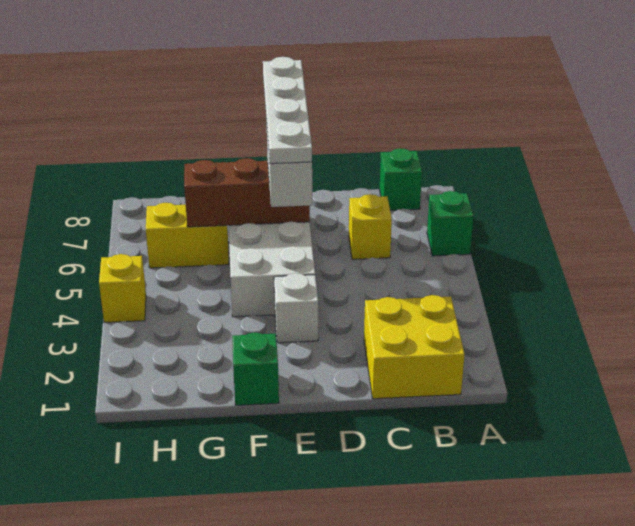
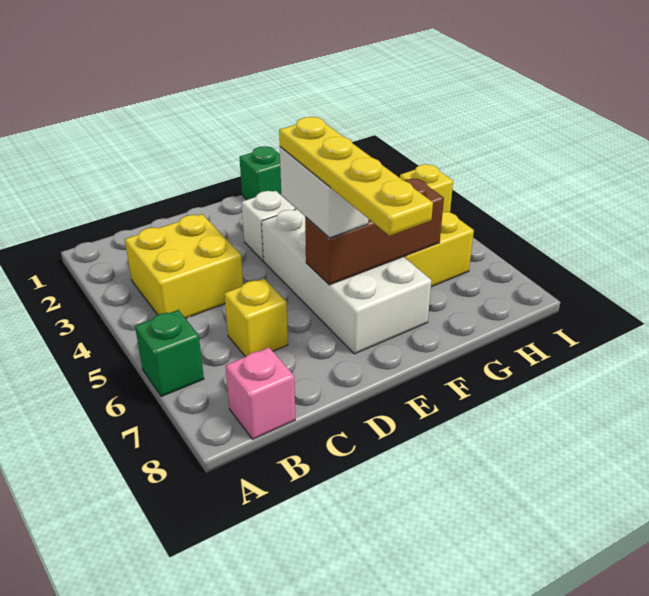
yellow brick B1:C2 level 1 -> yellow brick B3:C4 level 1
green brick B8 level 1 -> pink brick B8 level 1
white plate E5:E8 level 4 -> yellow plate E5:E8 level 4

